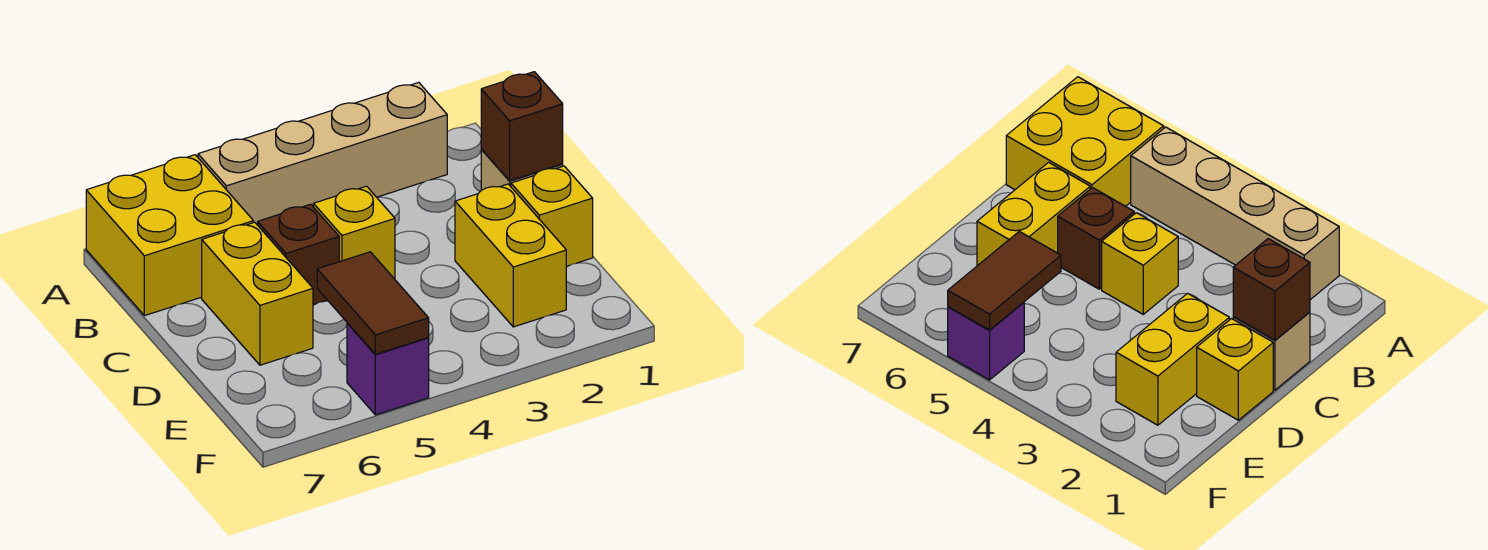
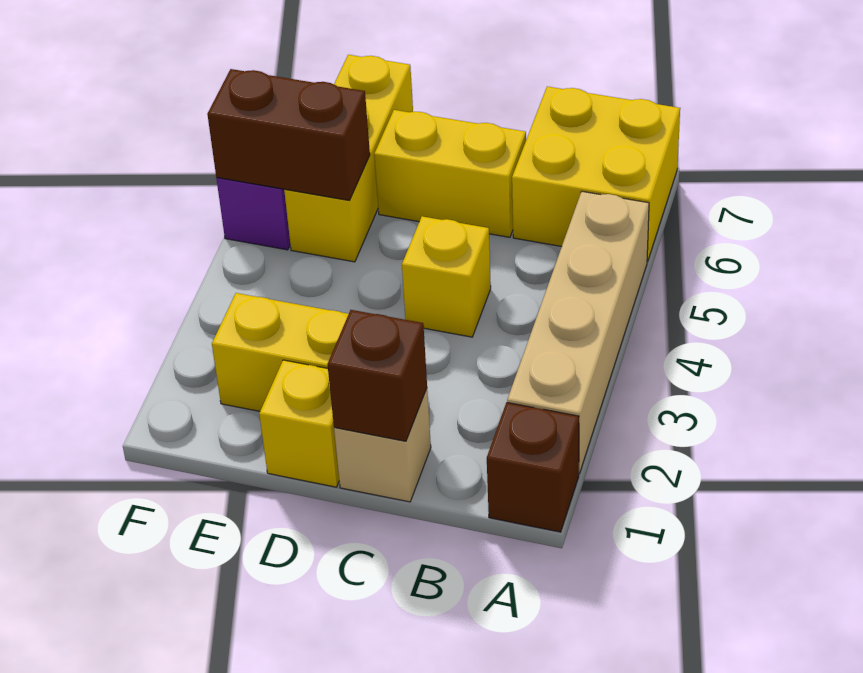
brown brick C5 level 1 -> brown brick A1 level 1
none -> yellow brick E5:E7 level 1
brown tile E5:F5 level 2 -> brown brick E5:F5 level 2

